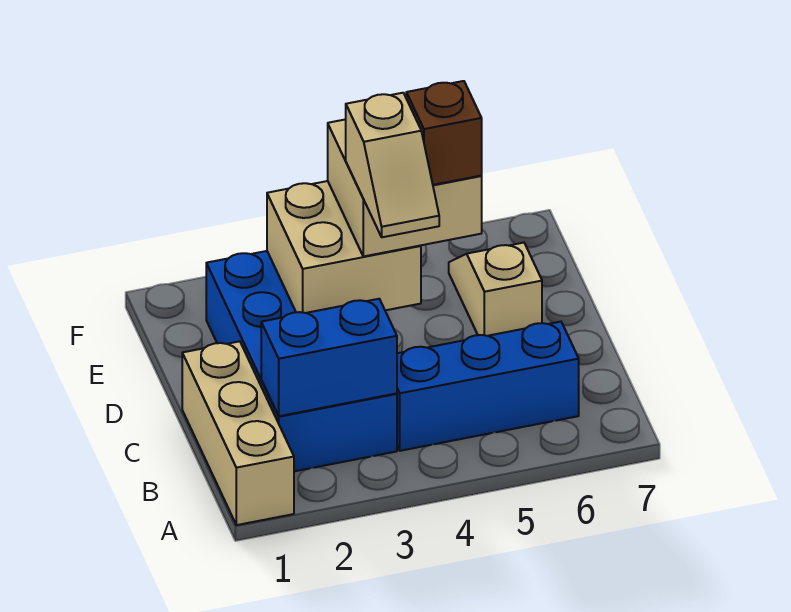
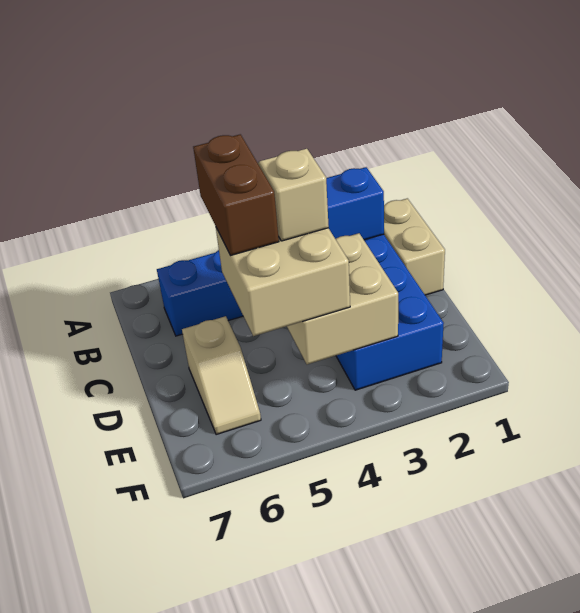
tan brick A1:C1 level 1 -> tan brick B1:C1 level 1
brown brick D5 level 4 -> brown brick C5:D5 level 4

